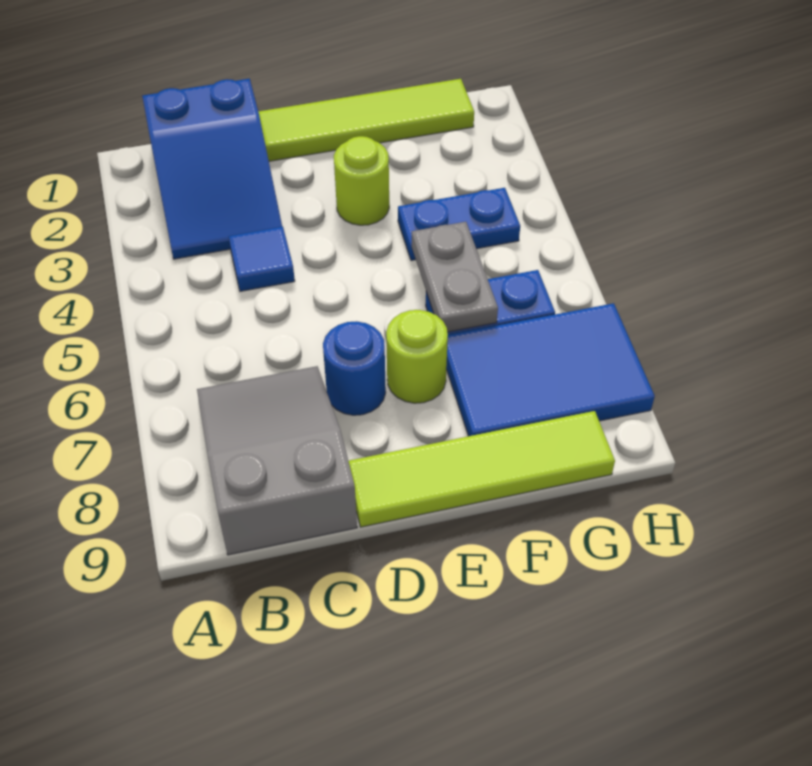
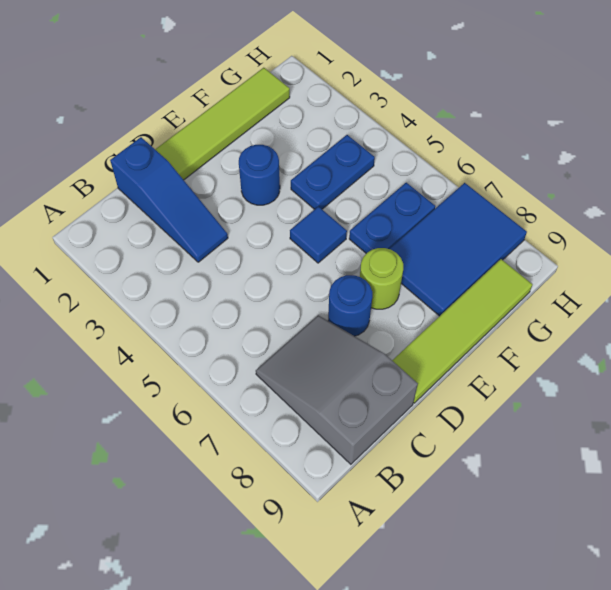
blue slope B1:C3 level 1 top 1 -> blue slope C1:C3 level 1 top 1
blue tile C4 level 1 -> blue tile E5 level 1
lime round brick E3 level 1 -> blue round brick E3 level 1
grey plate F5:F6 level 2 -> none

